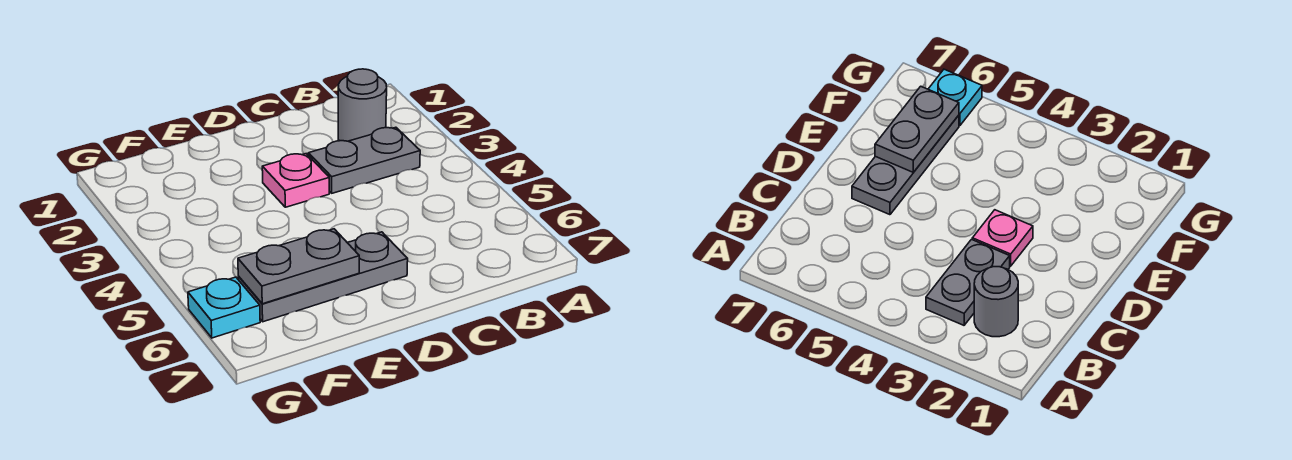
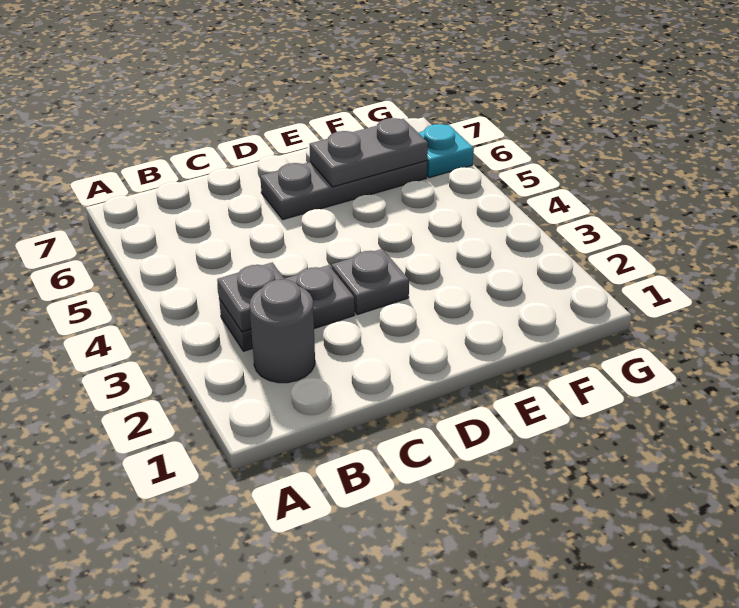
none -> grey plate B3 level 2
pink plate D3 level 1 -> grey plate D3 level 1

